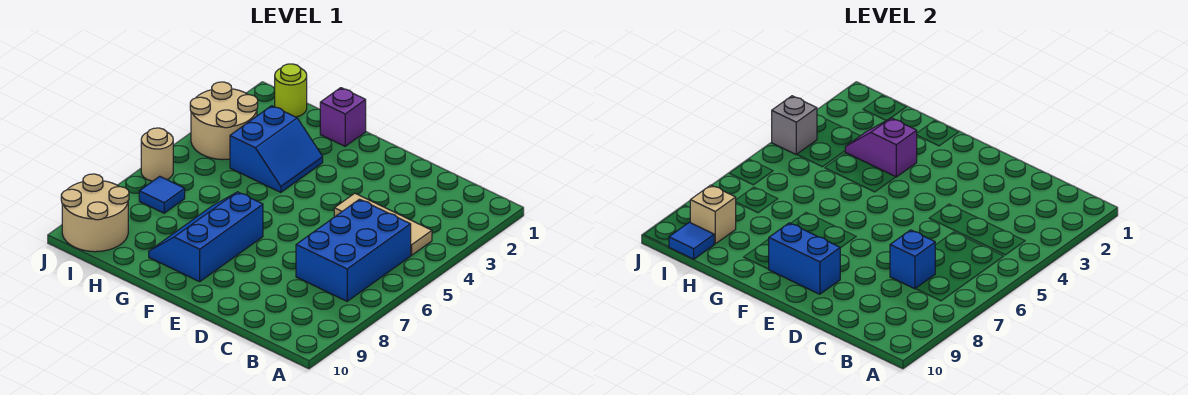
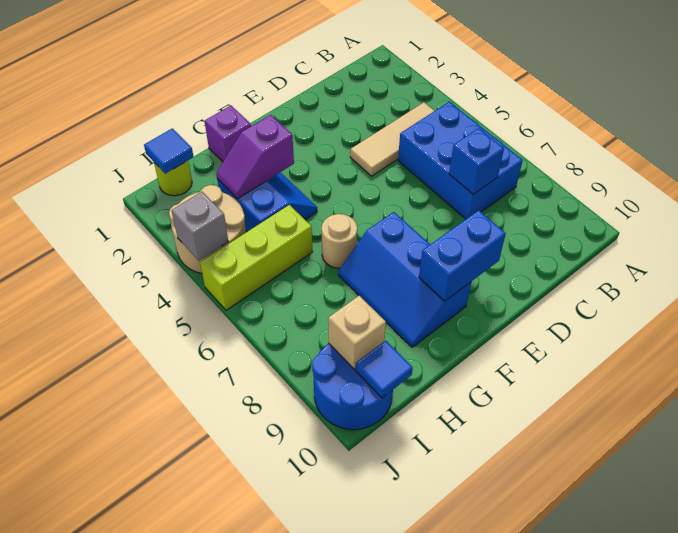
none -> lime brick H5:J5 level 1
blue tile I7 level 1 -> blue tile I1 level 2
tan round brick I9:J10 level 1 -> blue round brick I9:J10 level 1
tan round brick J6 level 1 -> tan round brick G6 level 1

